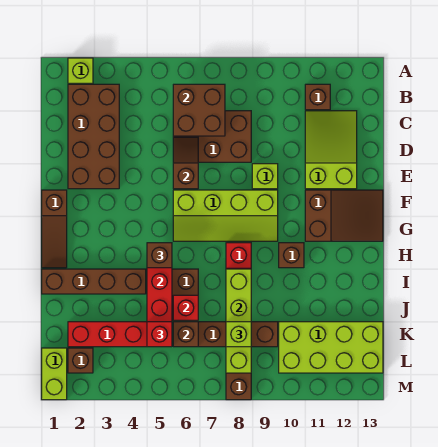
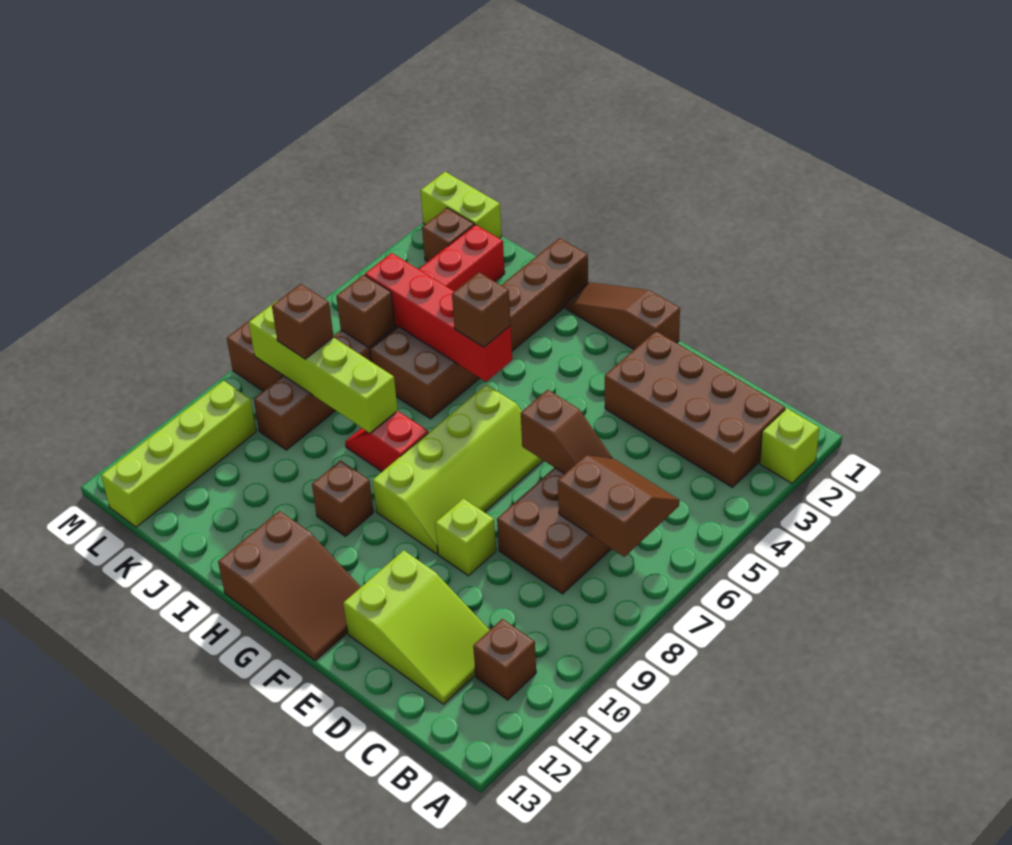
brown brick B6:C7 level 2 -> brown slope B6:C7 level 2 top 7
lime slope F6:G9 level 1 top F -> lime slope F6:G9 level 1 top G
brown slope F11:G13 level 1 top 11 -> brown slope F12:H13 level 1 top H
red brick J6 level 2 -> none
red brick K5 level 3 -> none
lime brick K8 level 3 -> brown brick K8 level 3
lime brick K10:L13 level 1 -> lime brick L10:L13 level 1

